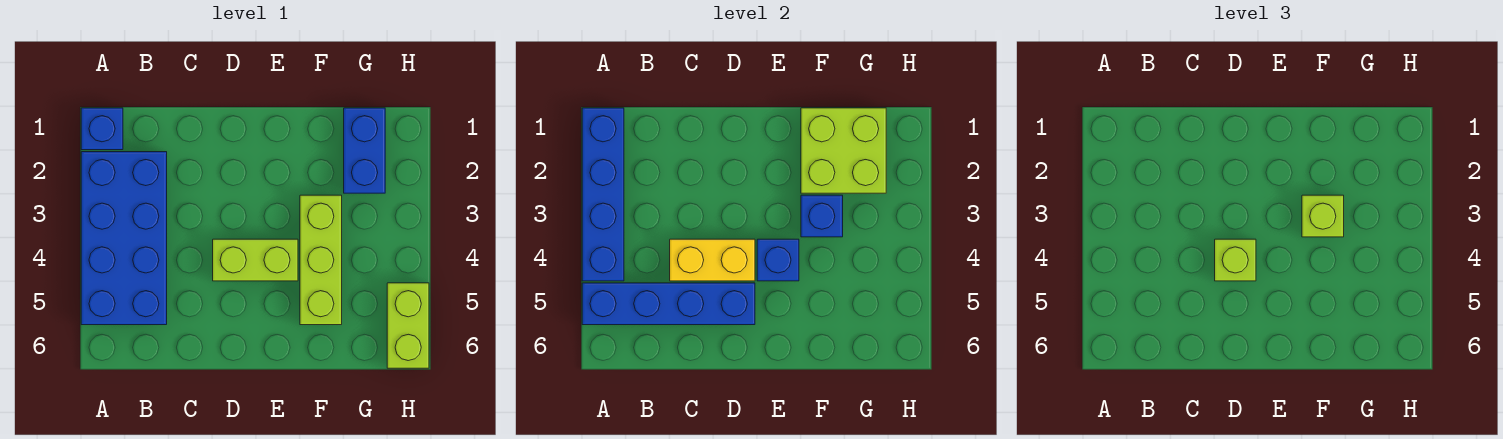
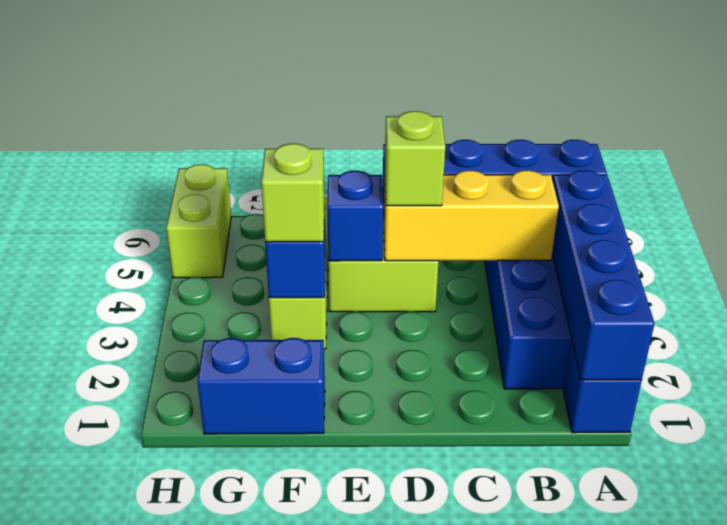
yellow brick C4:D4 level 2 -> yellow brick B4:D4 level 2
lime brick F1:G2 level 2 -> none
blue brick G1:G2 level 1 -> blue brick F1:G1 level 1

